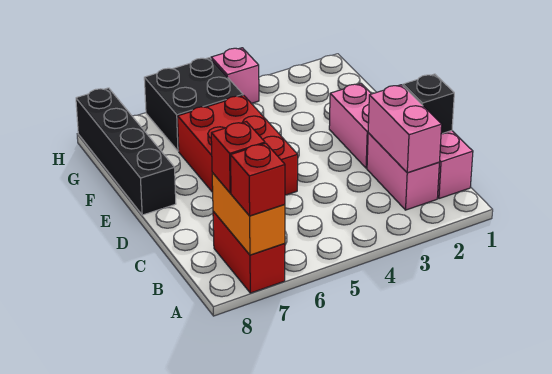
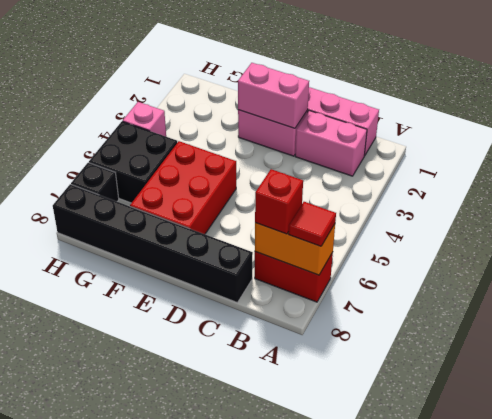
red brick A7 level 3 -> red tile A7 level 3
pink brick B2:C2 level 2 -> pink brick D2:E2 level 2
black brick C1 level 2 -> black brick H7 level 1
red brick D5:F6 level 1 -> red brick E5:F7 level 1
black brick E8:H8 level 1 -> black brick C8:H8 level 1

